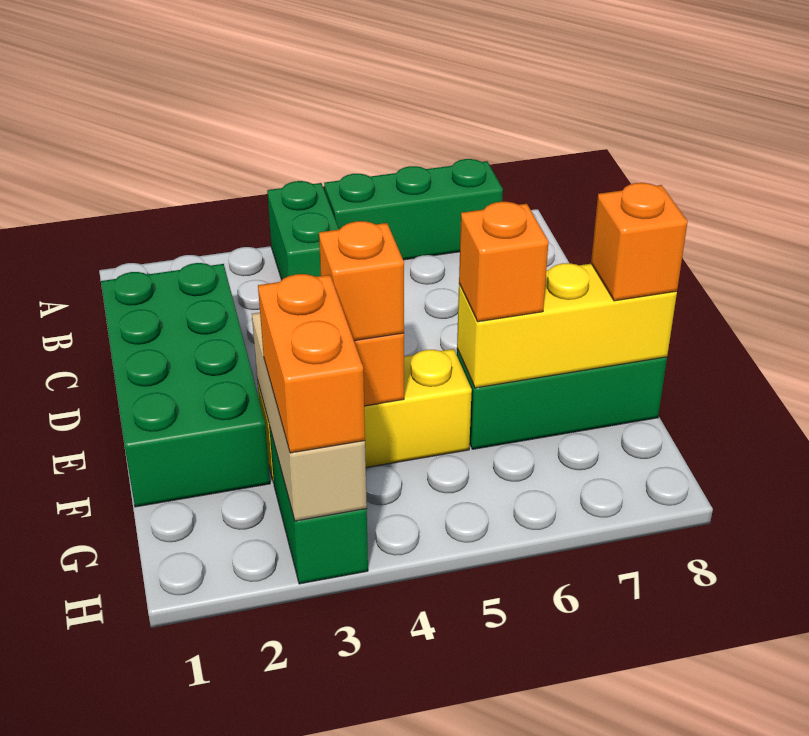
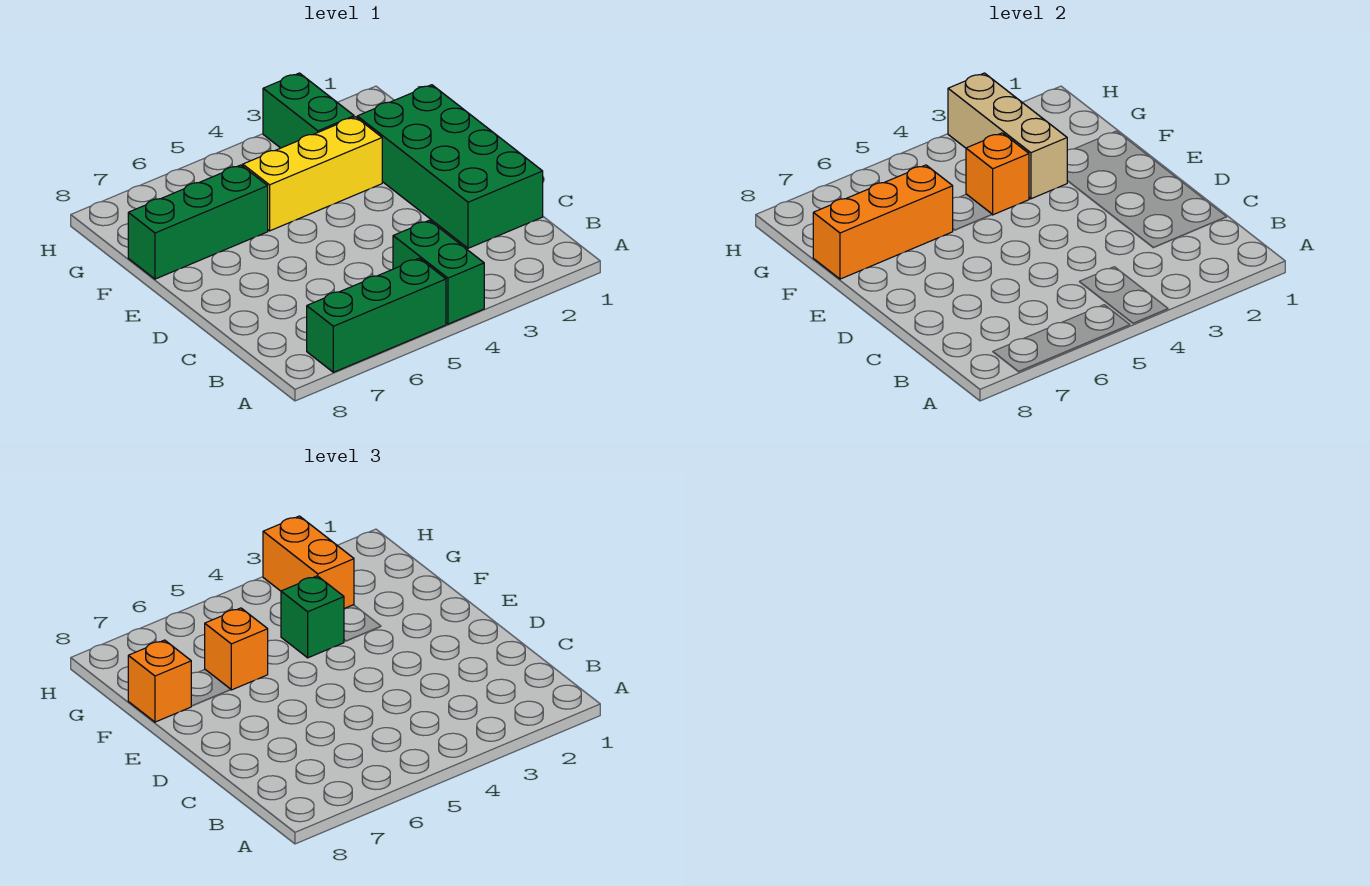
orange brick F4 level 3 -> green brick F4 level 3
yellow brick F6:F8 level 2 -> orange brick F6:F8 level 2

